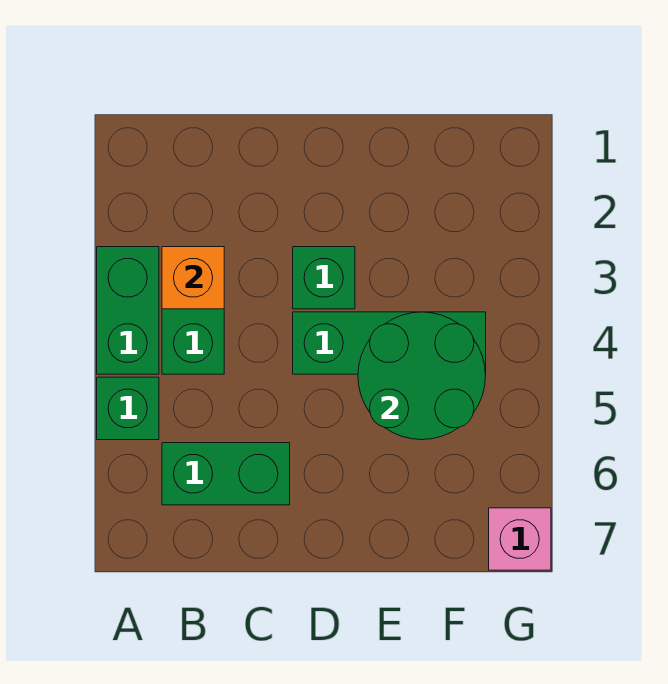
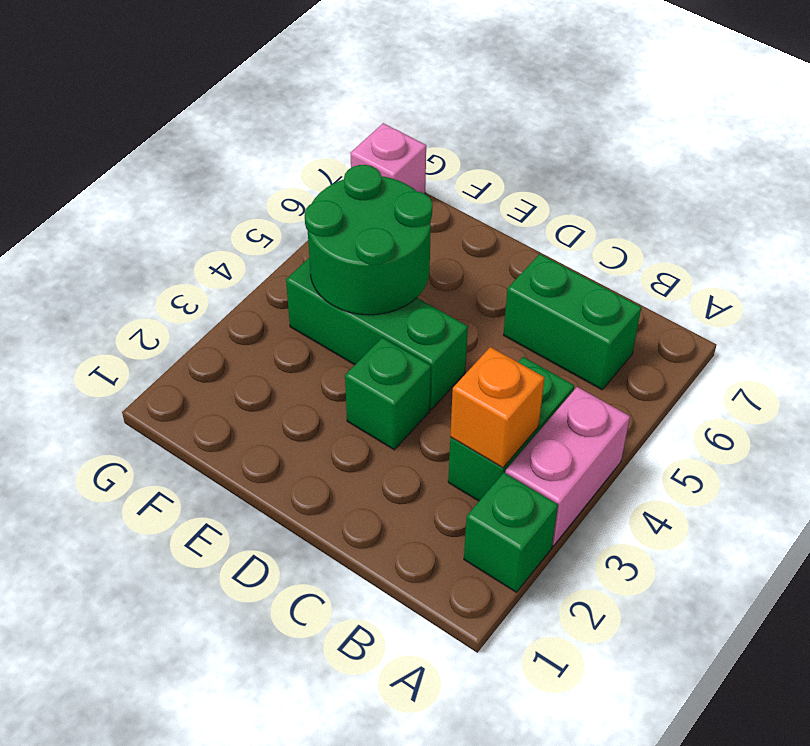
green brick A3:A4 level 1 -> pink brick A3:A4 level 1
green brick A5 level 1 -> green brick A2 level 1

